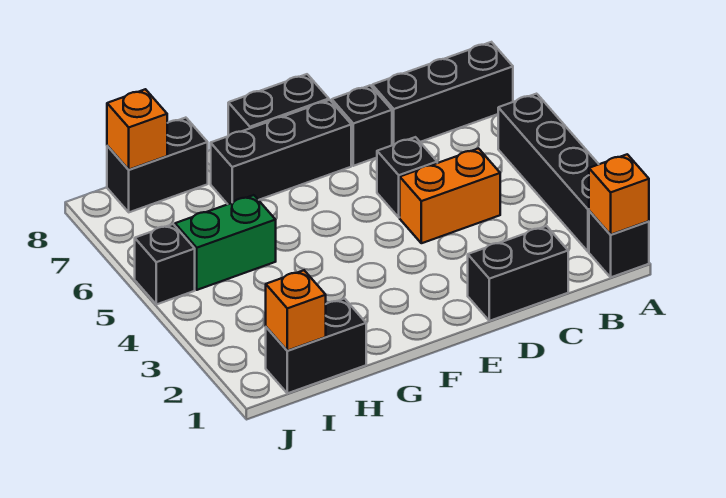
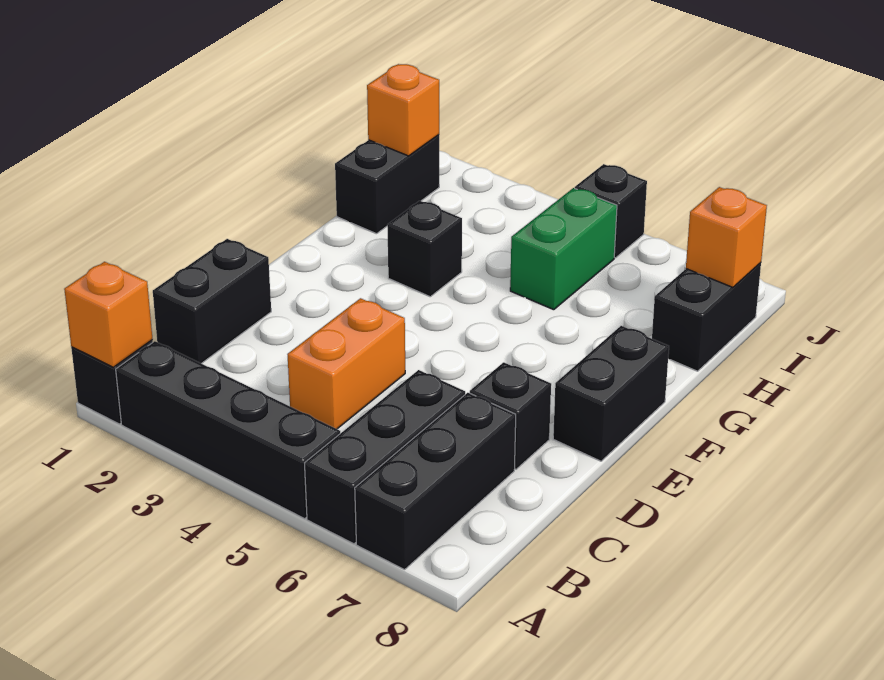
black brick D5 level 1 -> black brick G3 level 1
black brick E7:G7 level 1 -> black brick A6:C6 level 1

